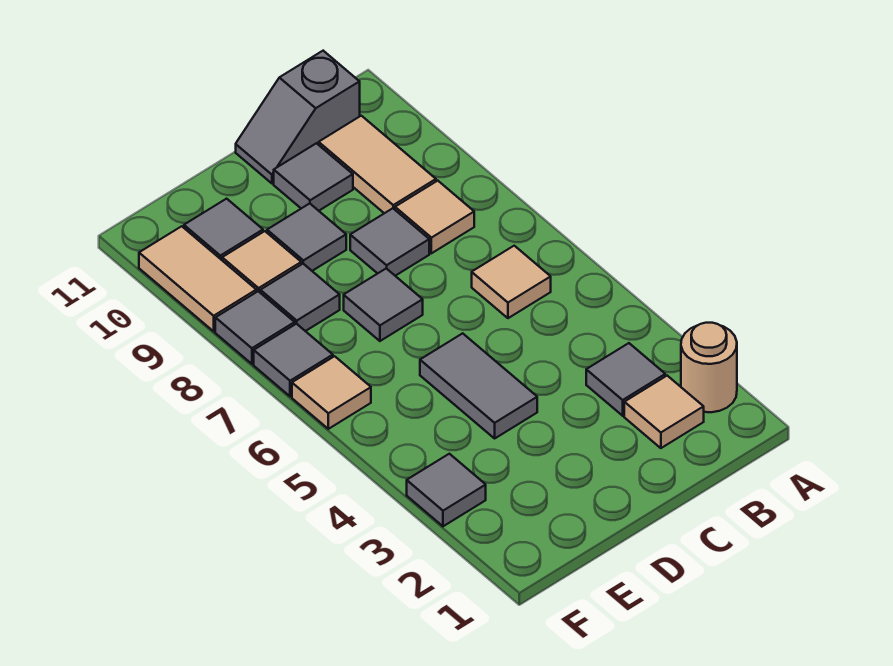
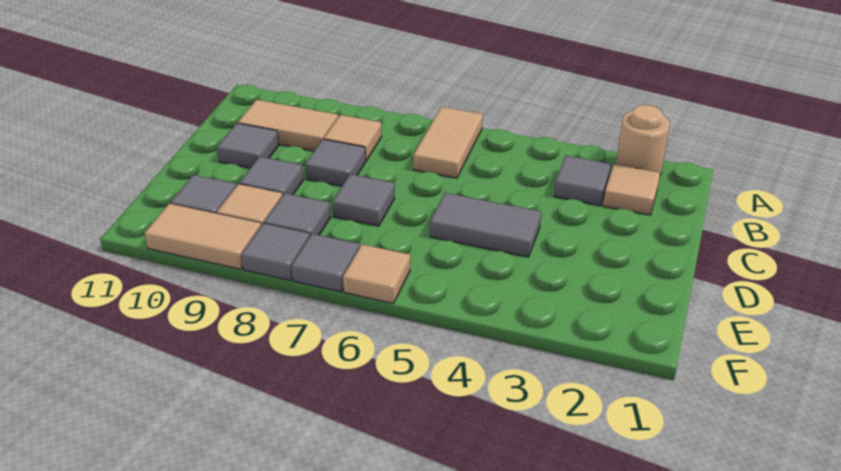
tan tile B6 level 1 -> tan tile A6:B6 level 1
grey slope B11:C11 level 1 top B -> none
grey tile F3 level 1 -> none

